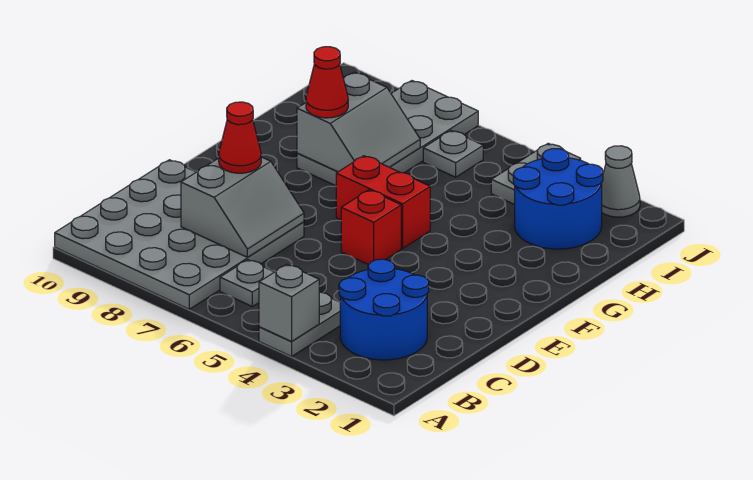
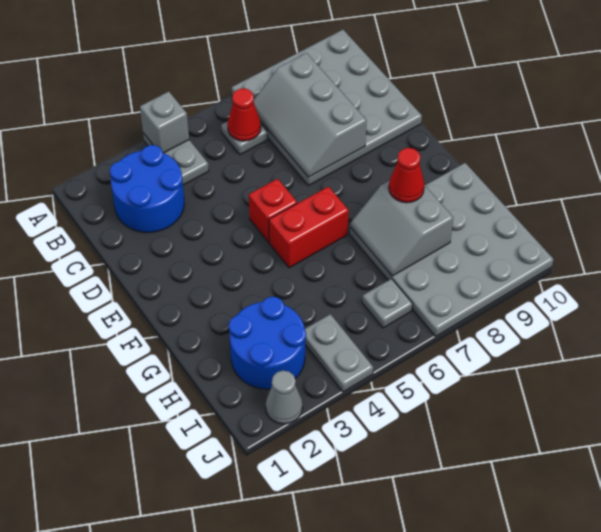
grey slope C7:D8 level 2 top 8 -> grey slope B7:D8 level 2 top 8
red cone D8 level 3 -> red cone B6 level 2
grey plate G7:J8 level 1 -> grey plate G7:J10 level 1

